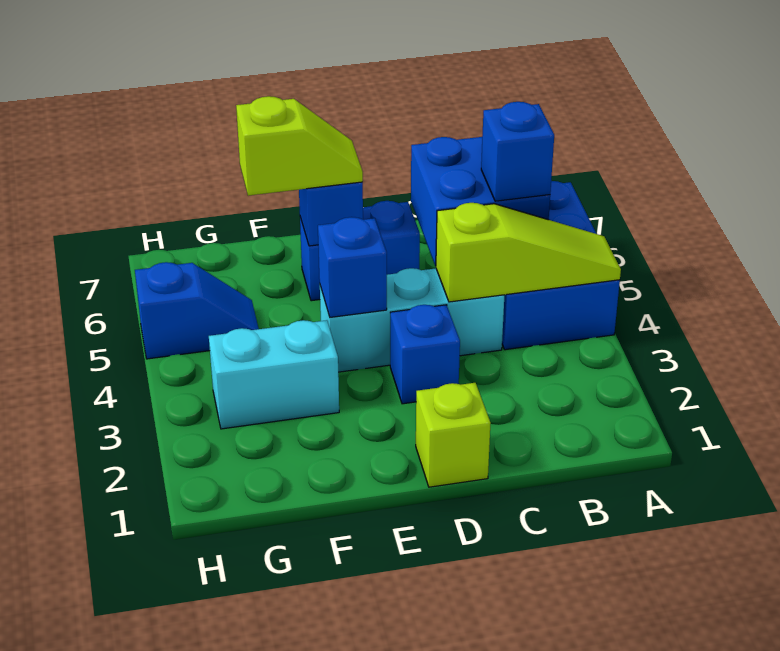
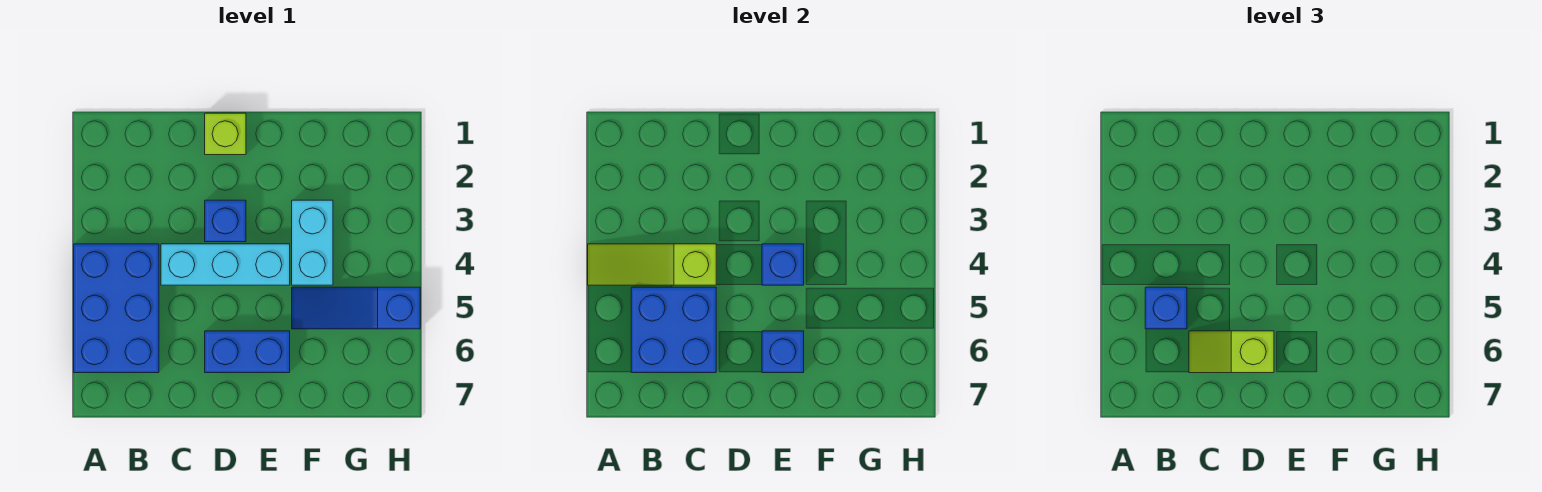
lime slope E6:F6 level 3 top F -> lime slope C6:D6 level 3 top D
cyan brick F3:G3 level 1 -> cyan brick F3:F4 level 1
blue slope G5:H5 level 1 top H -> blue slope F5:H5 level 1 top H

